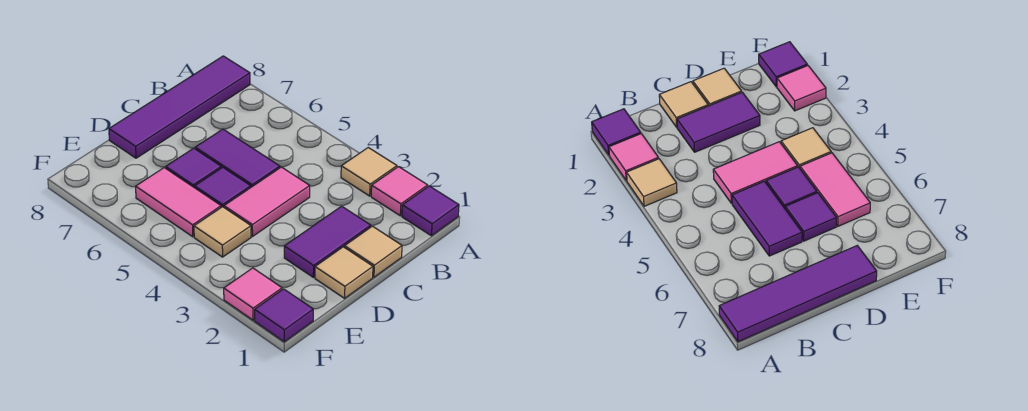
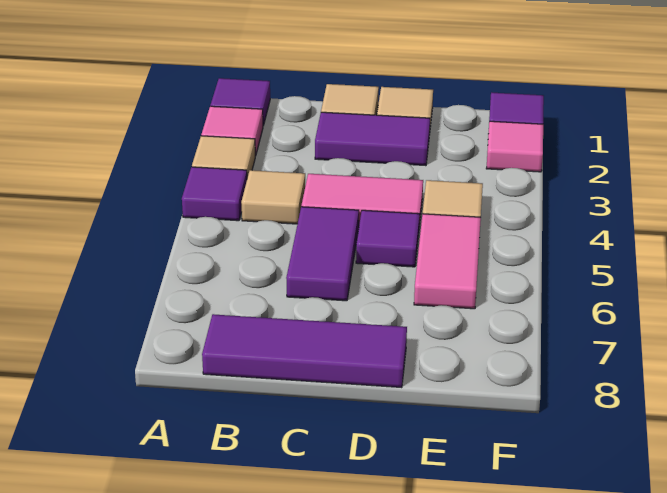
purple tile A8:D8 level 1 -> purple tile B8:D8 level 1
none -> tan tile B4 level 1
purple tile D6 level 1 -> purple tile A4 level 1

